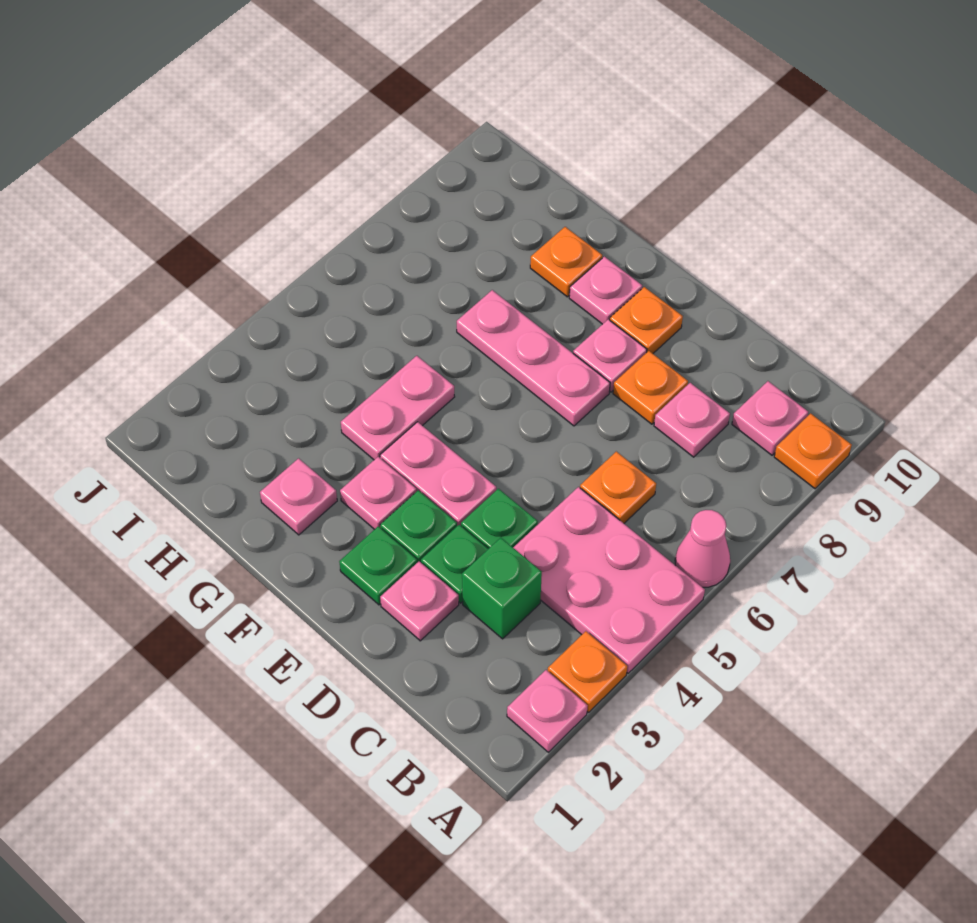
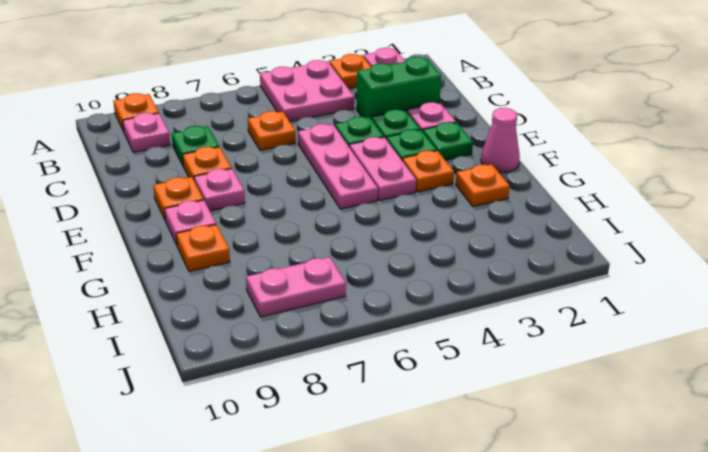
pink plate A4:C5 level 1 -> pink plate A4:B5 level 1
pink cone A6 level 1 -> pink cone F1 level 1
green brick C3 level 1 -> green brick C2:C3 level 1
pink plate C8 level 1 -> green plate C8 level 1
pink plate E7:G7 level 1 -> pink plate D5:F5 level 1
pink plate F3 level 1 -> orange plate F3 level 1
pink plate G2 level 1 -> orange plate G2 level 1
pink plate G4:G5 level 1 -> pink plate I7:I8 level 1

